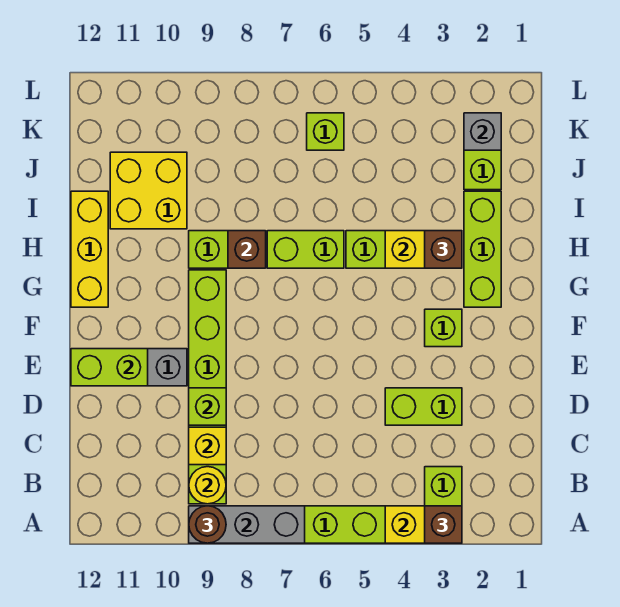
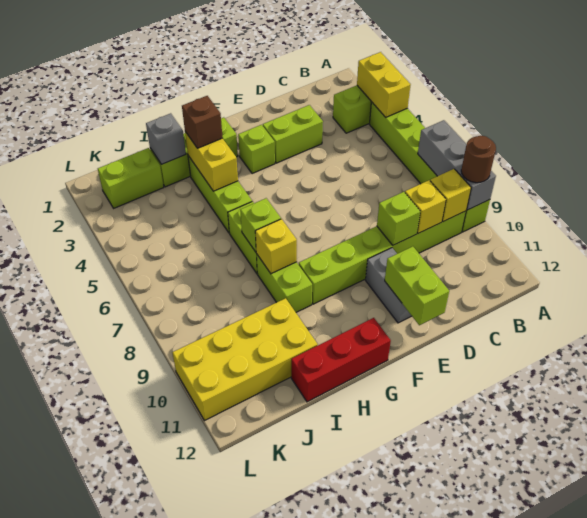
brown brick A3 level 3 -> none
yellow round brick B9 level 2 -> yellow brick B9 level 2
lime brick D3:D4 level 1 -> lime brick D3:E3 level 1
yellow brick G12:I12 level 1 -> red brick G12:I12 level 1
brown brick H8 level 2 -> yellow brick H8 level 2
yellow brick I10:J11 level 1 -> yellow brick I10:L11 level 1
grey brick K2 level 2 -> grey brick I2 level 2
lime brick K6 level 1 -> lime brick H7 level 2

